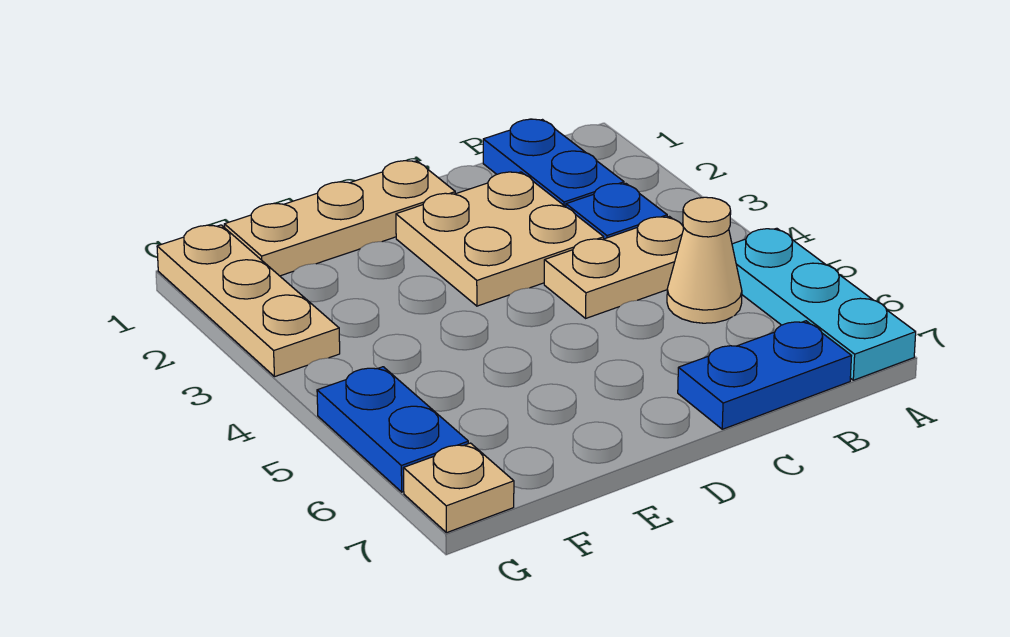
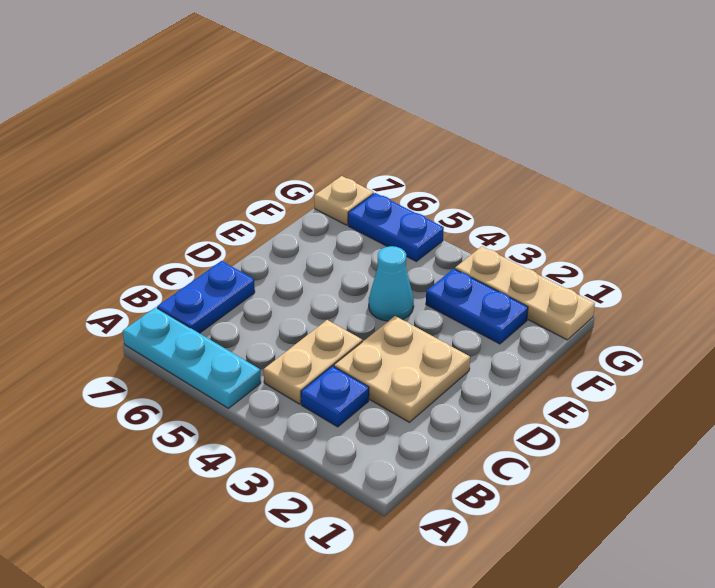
blue plate B1:B2 level 1 -> blue plate F2:F3 level 1
tan cone B5 level 1 -> none
tan plate D1:F1 level 1 -> none
none -> cyan cone E4 level 1

